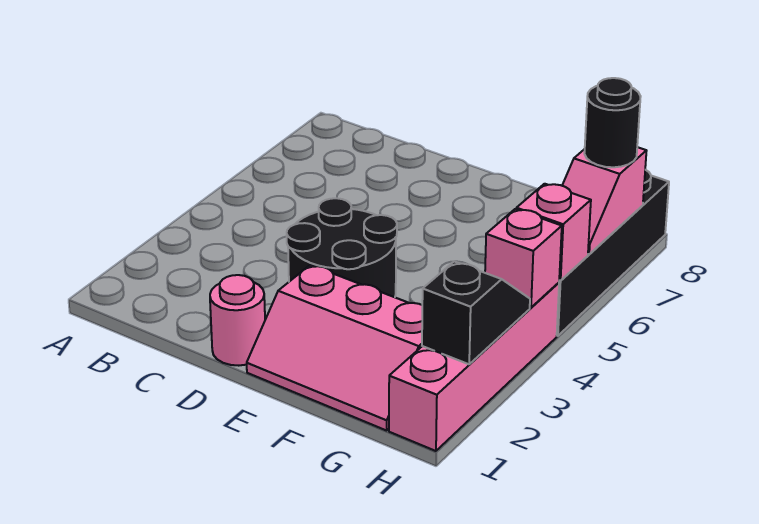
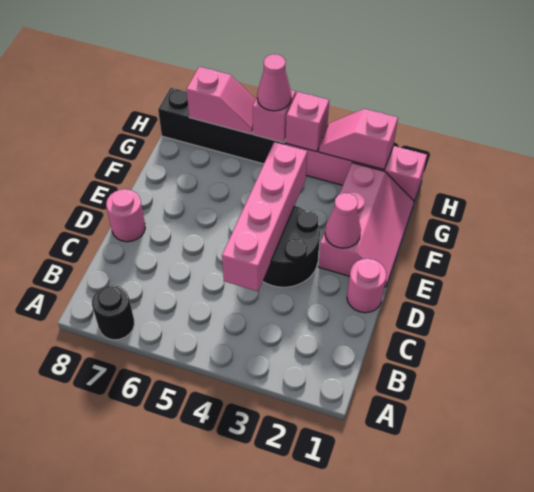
none -> pink brick C4:F4 level 2
none -> pink round brick D8 level 1
none -> pink cone E2 level 2
black slope H2:H3 level 2 top 2 -> pink slope H2:H3 level 2 top 2
none -> pink cone H5 level 3
black round brick H7 level 3 -> black round brick A7 level 1

